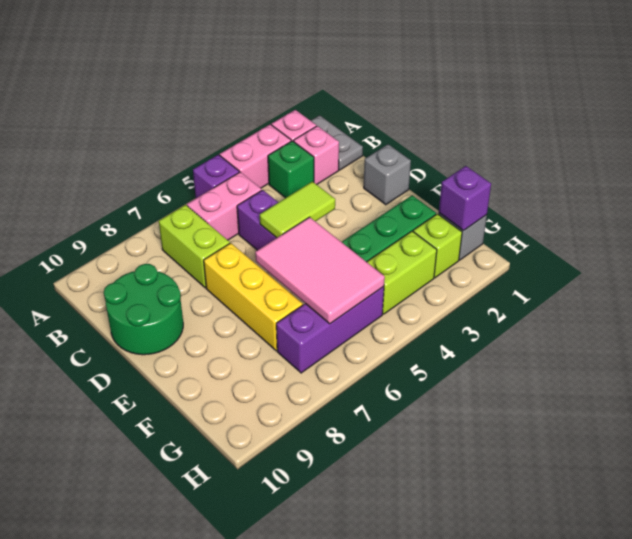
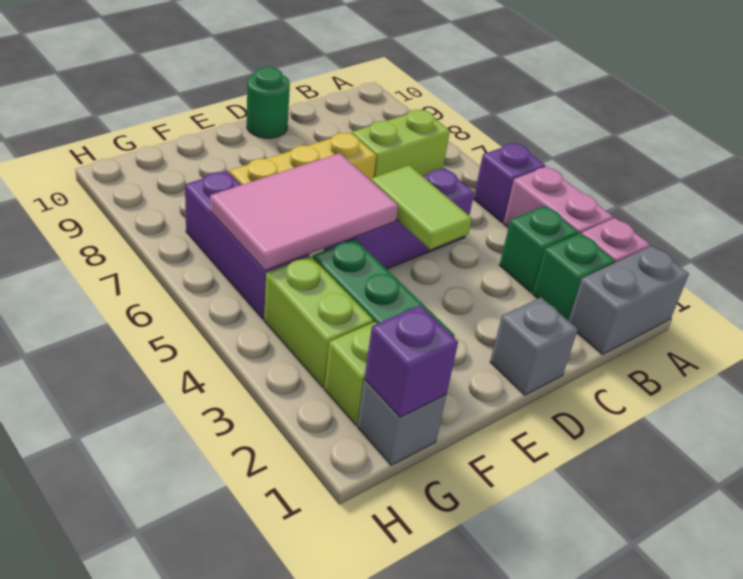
grey plate A1:B1 level 1 -> grey brick A1:B1 level 1
pink brick B2 level 1 -> green brick B2 level 1
pink brick B5:B6 level 1 -> none
green round brick C9:D10 level 1 -> green round brick D10 level 1

